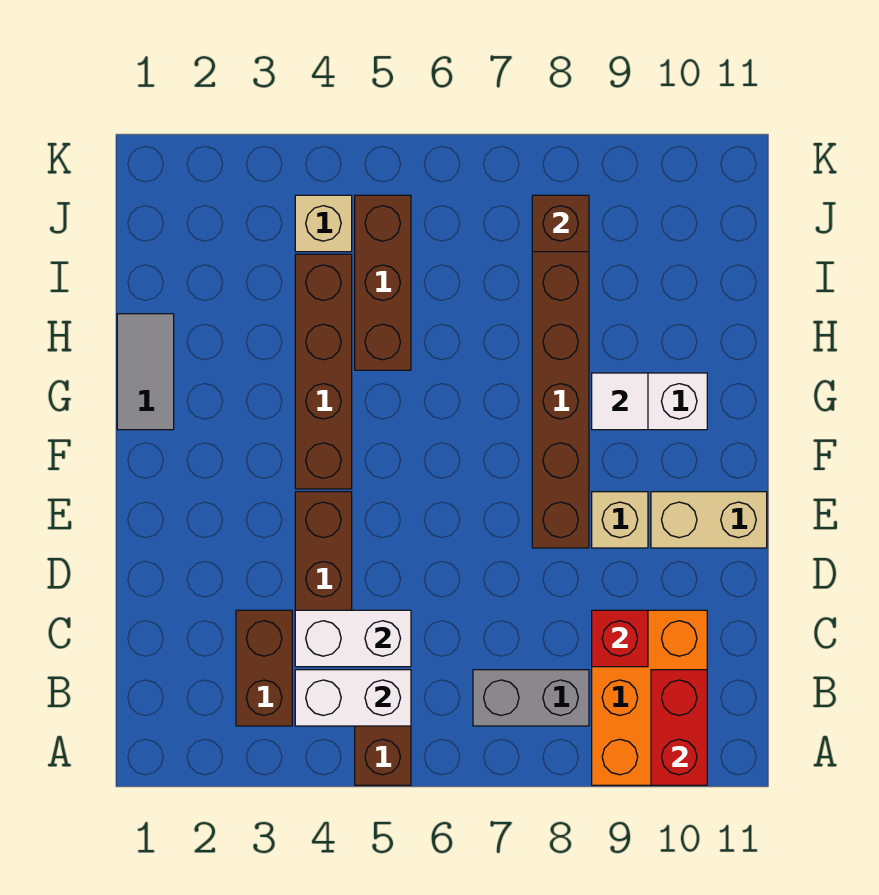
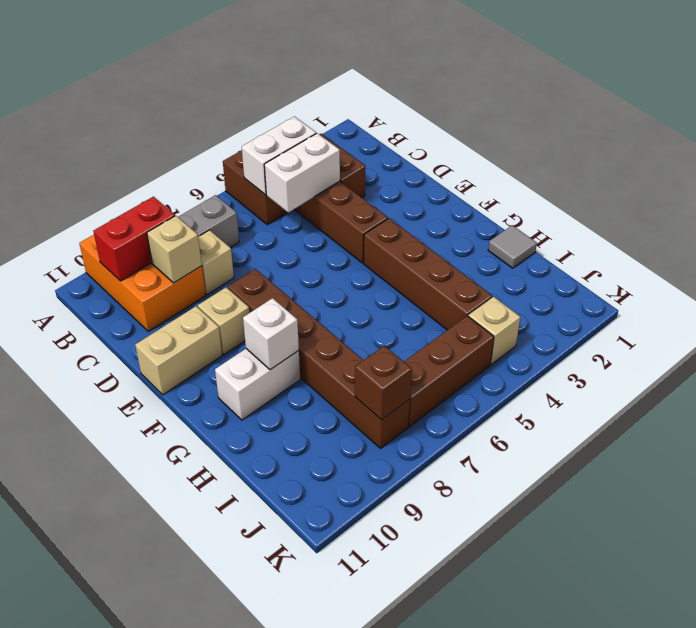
red brick A10:B10 level 2 -> red brick B9:B10 level 2
none -> tan brick C8 level 1
red brick C9 level 2 -> tan brick C9 level 2
grey tile G1:H1 level 1 -> grey tile H1 level 1
white tile G9 level 2 -> white brick G9 level 2
brown brick H5:J5 level 1 -> brown brick J5:J7 level 1

